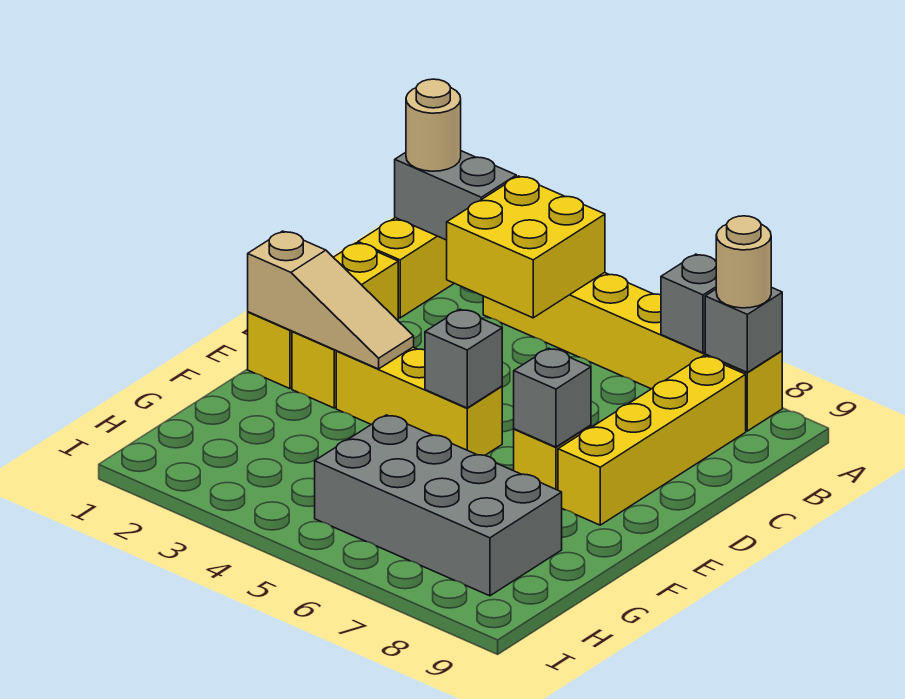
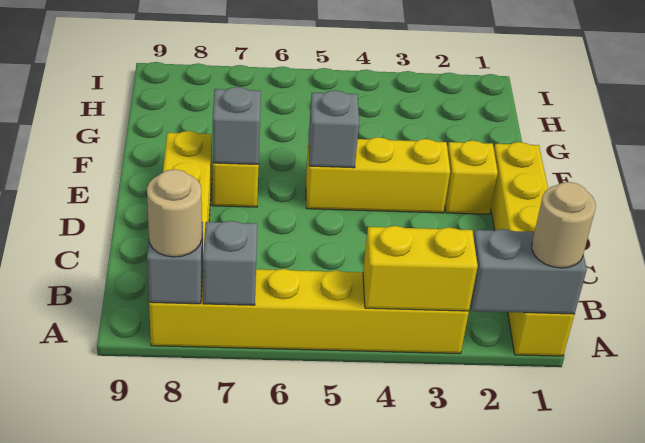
yellow brick A3:B4 level 2 -> yellow brick A3:A4 level 2
tan slope E1:E3 level 2 top 1 -> none
grey brick G5:H8 level 1 -> none

